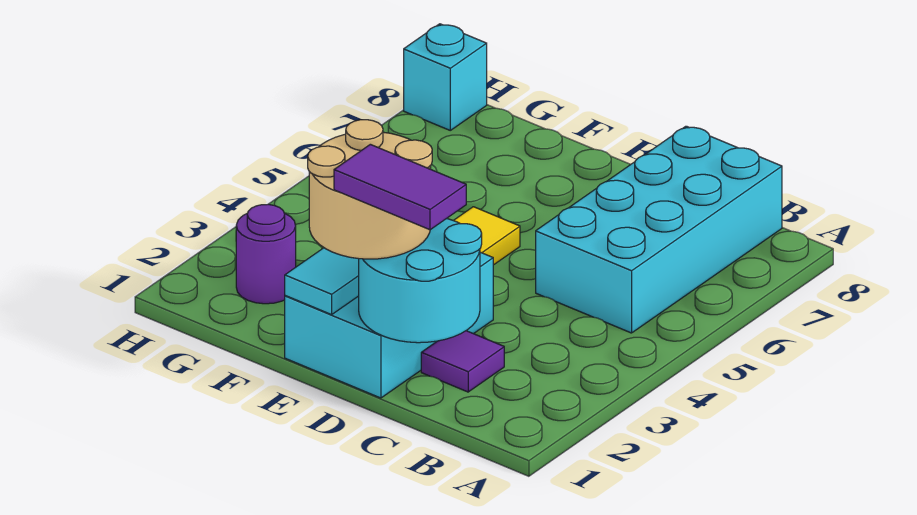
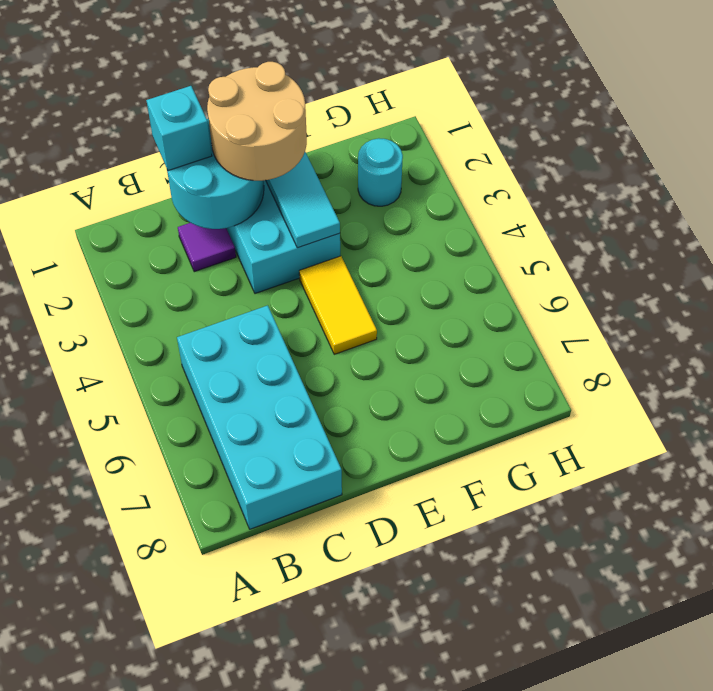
purple tile C1:D1 level 4 -> none
purple round brick G2 level 1 -> cyan round brick G2 level 1
cyan brick H8 level 1 -> cyan brick C1 level 3

